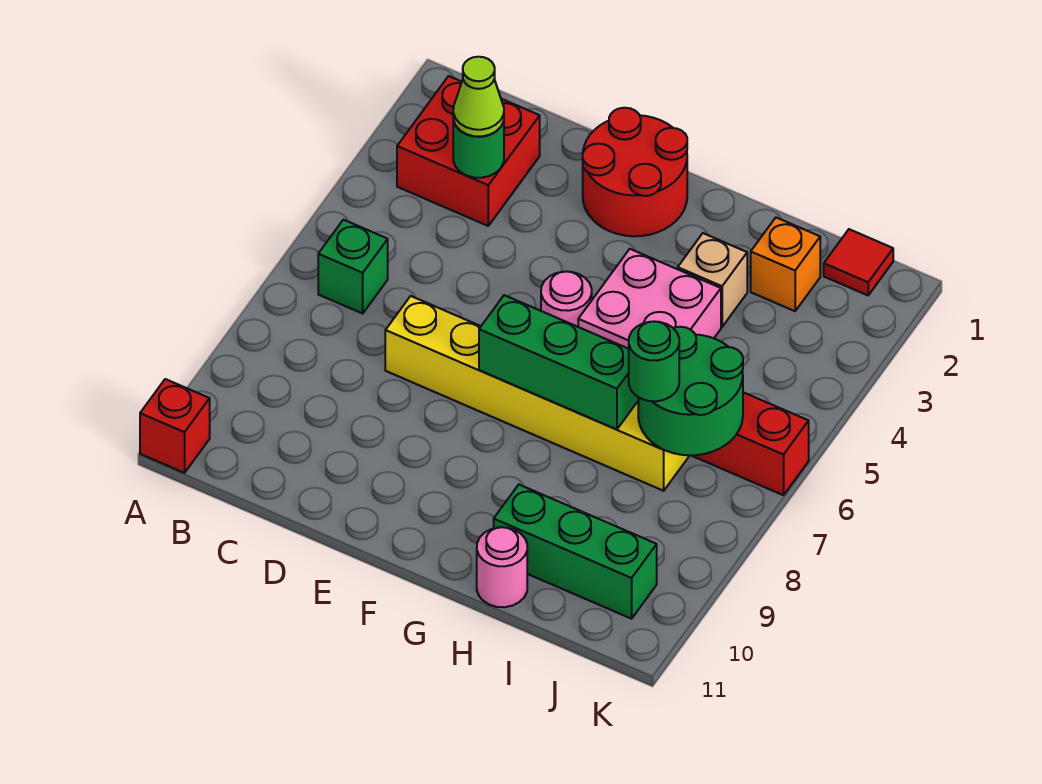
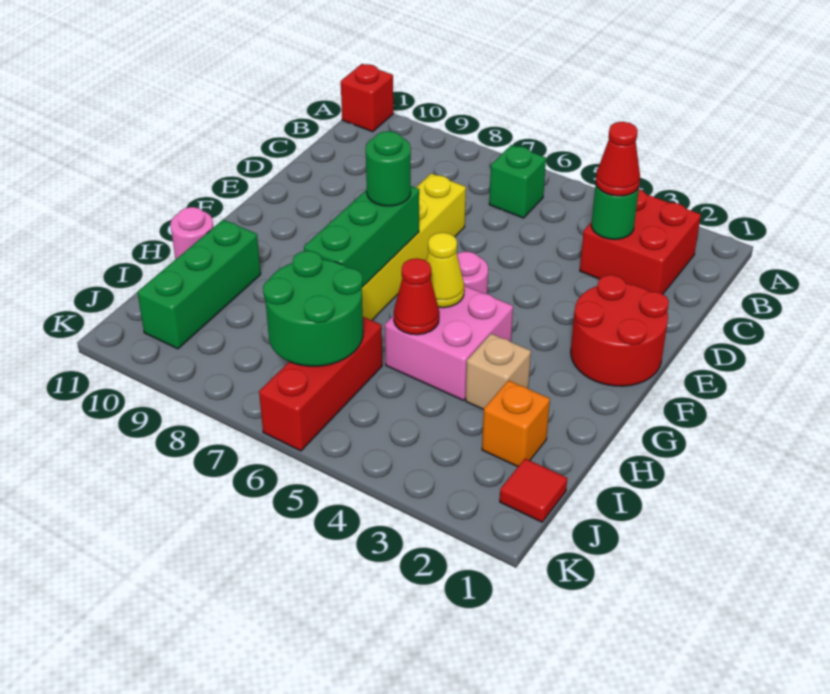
lime cone C3 level 3 -> red cone C3 level 3
none -> yellow cone G5 level 2
none -> red cone H5 level 2
green round brick I7 level 3 -> green round brick F7 level 3

